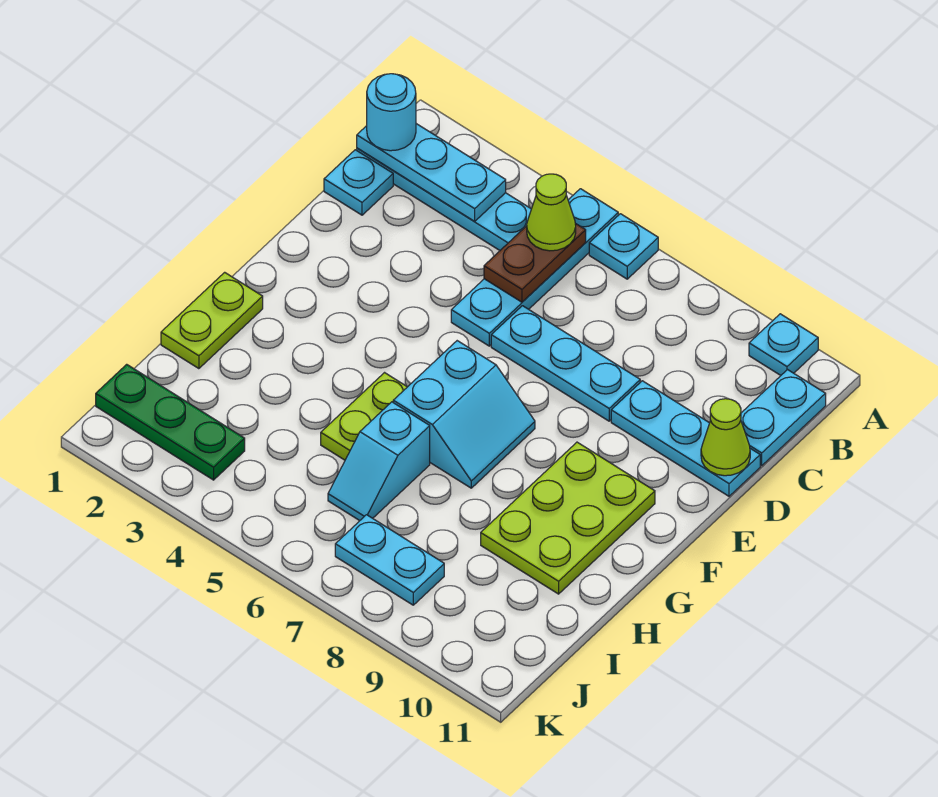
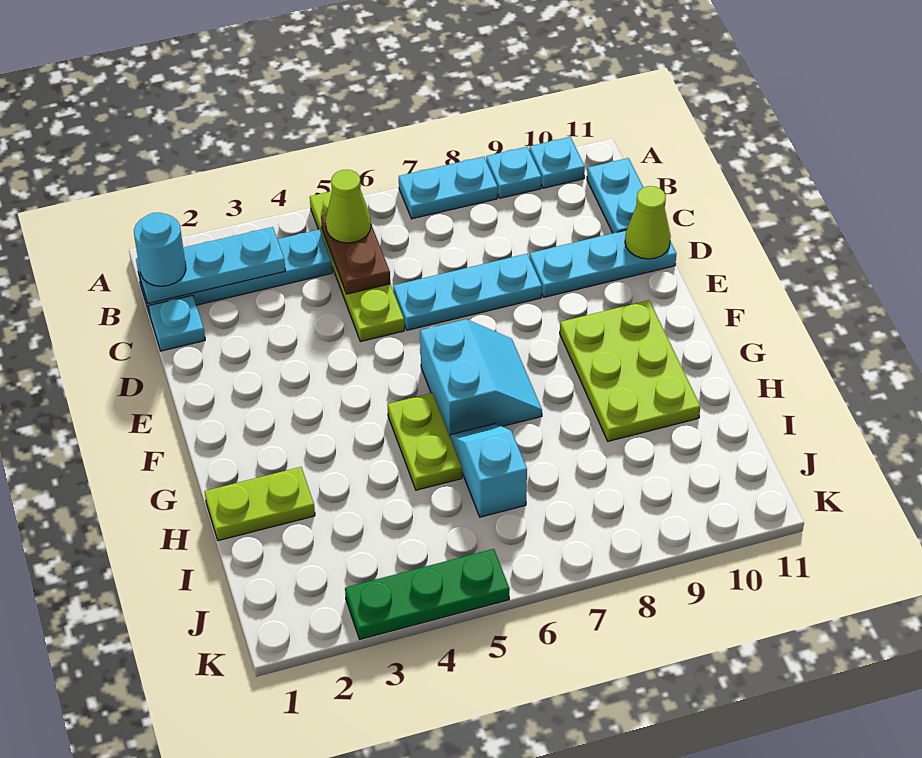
cyan plate A5:D5 level 1 -> lime plate A5:D5 level 1
cyan plate A6 level 1 -> cyan plate A9 level 1
lime plate G1:H1 level 1 -> lime plate H1:H2 level 1
cyan slope H6:I6 level 1 top H -> cyan slope H6:I6 level 1 top I
green plate J1:J3 level 1 -> green plate K3:K5 level 1
cyan plate J7:J8 level 1 -> cyan plate A7:A8 level 1

